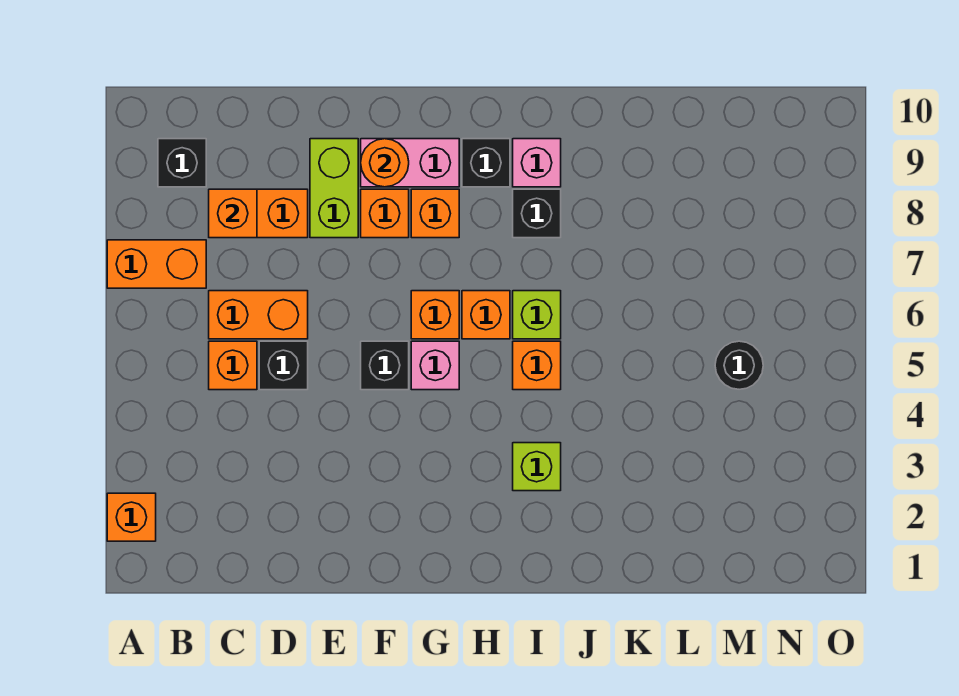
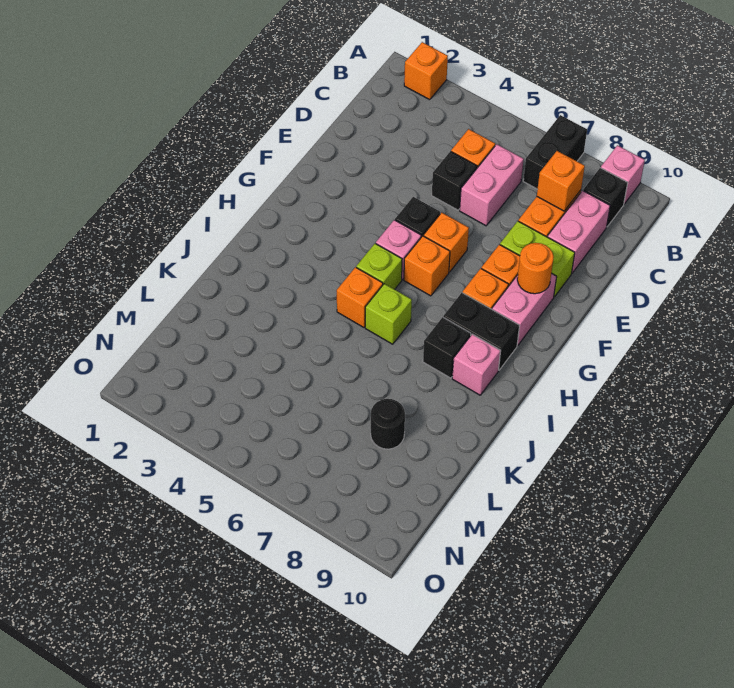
orange brick A7:B7 level 1 -> black brick A7:B7 level 1
none -> pink brick A9 level 1
orange brick C6:D6 level 1 -> pink brick C6:D6 level 1
none -> pink brick C9:D9 level 1
orange brick H6 level 1 -> orange brick F6 level 1
black brick H9 level 1 -> black brick H8:H9 level 1
lime brick I3 level 1 -> lime brick H5 level 1
black round brick M5 level 1 -> black round brick L8 level 1

